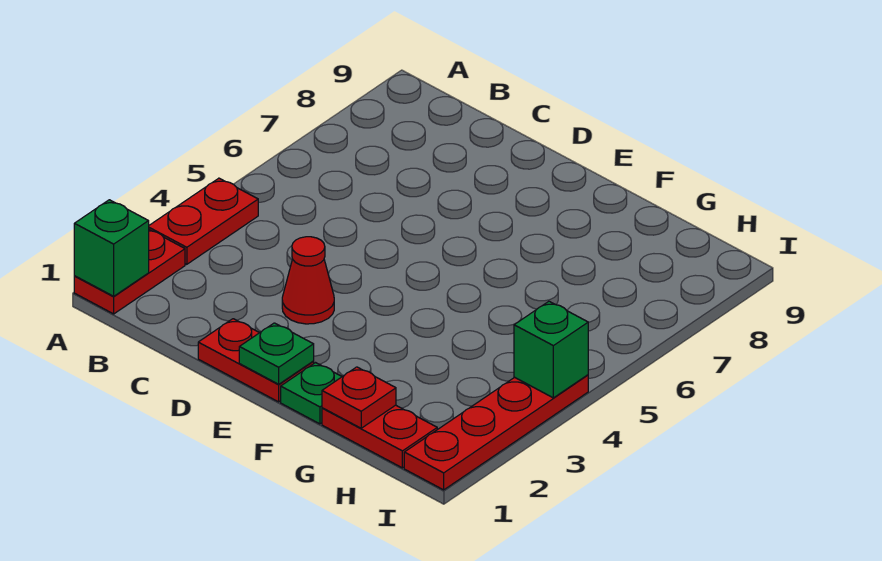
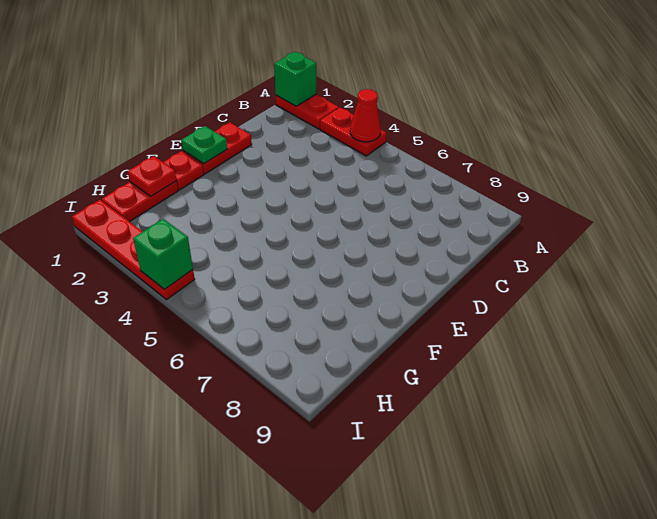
red cone D3 level 1 -> red cone A4 level 2
green plate F1 level 1 -> red plate F1 level 1

